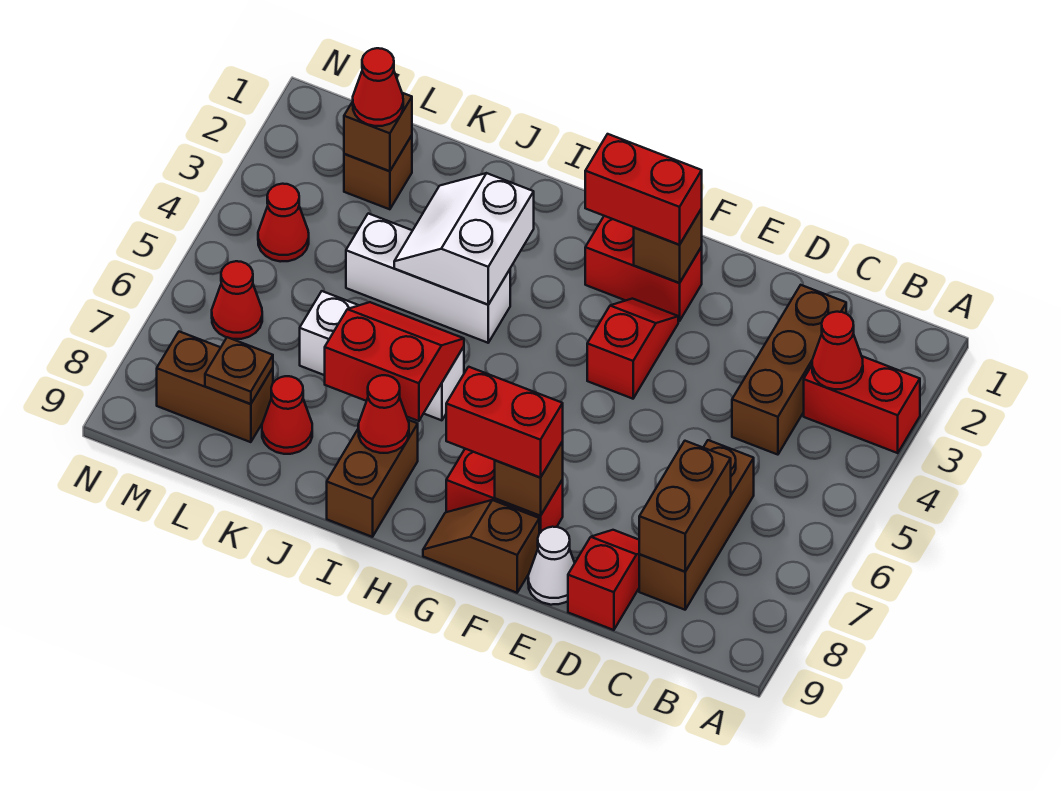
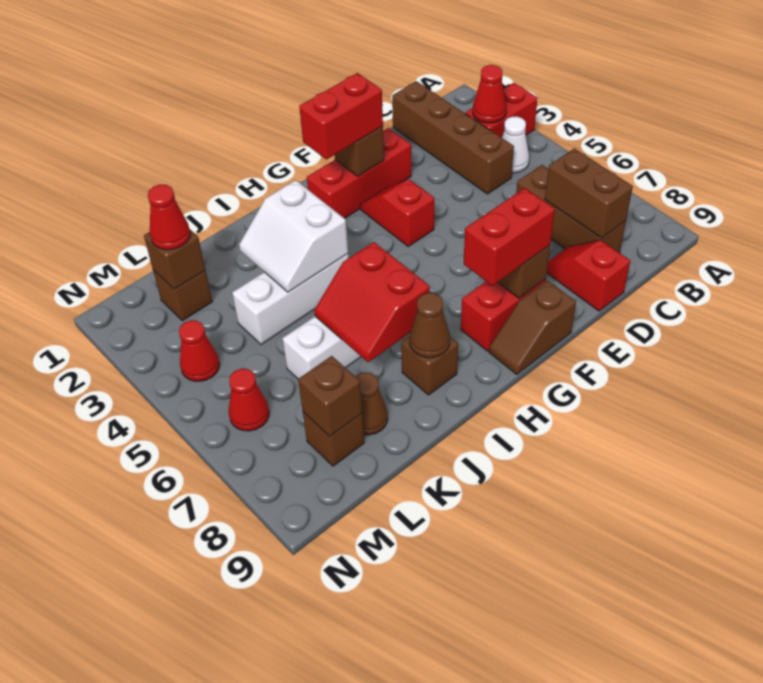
brown brick C2:C4 level 1 -> brown brick C1:C4 level 1
white cone E9 level 1 -> white cone B4 level 1
red brick F2:G2 level 1 -> red brick E2:G2 level 1
red slope I6:J7 level 2 top 7 -> red slope I6:J7 level 2 top I
brown brick I8:I9 level 1 -> brown brick I8 level 1
red cone I8 level 2 -> brown cone I8 level 2
red cone K8 level 1 -> brown cone K8 level 1
brown brick L8:M8 level 1 -> brown brick L8 level 1
brown plate L8 level 2 -> brown brick L8 level 2

